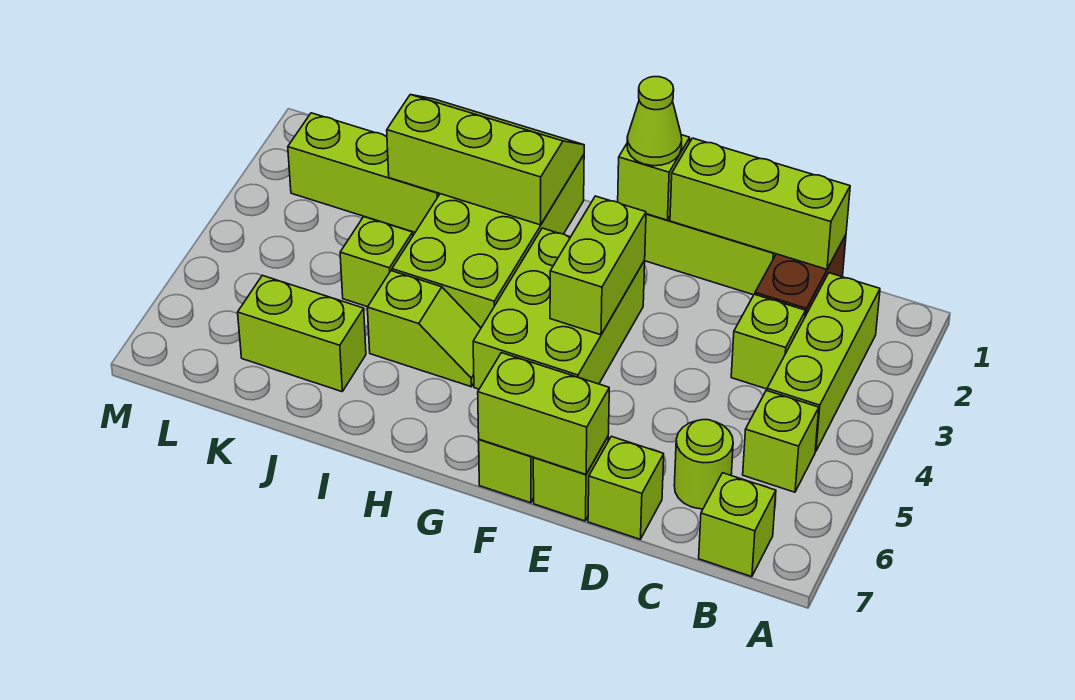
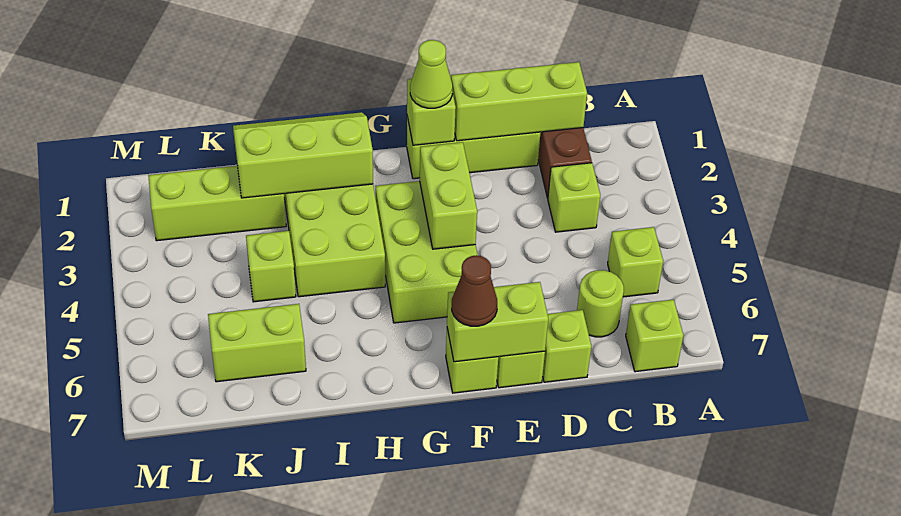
lime brick B2:B4 level 1 -> none
none -> brown cone F7 level 3
lime slope H5:I5 level 1 top I -> none

